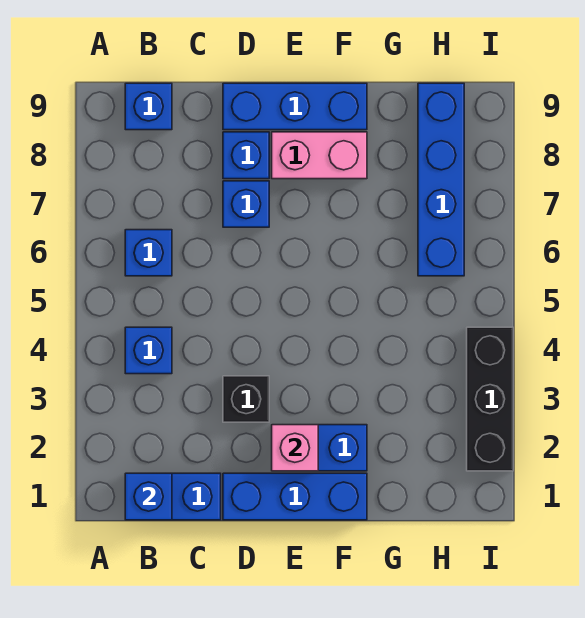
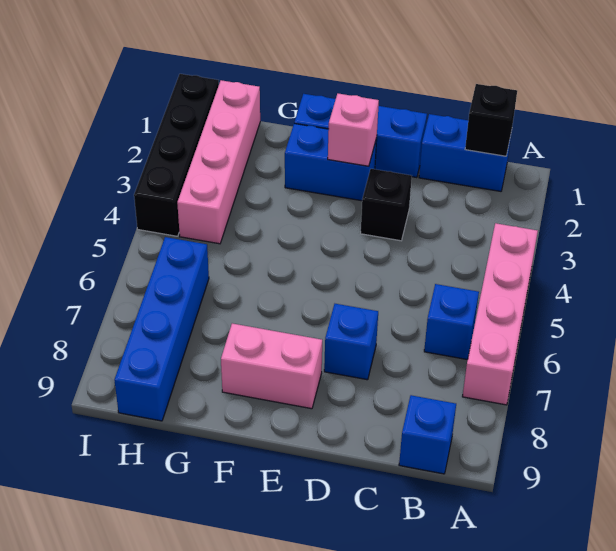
none -> pink brick A4:A7 level 1
blue brick B1 level 2 -> black brick B1 level 2
blue brick B4 level 1 -> none
blue brick D8 level 1 -> none
blue brick D9:F9 level 1 -> none
none -> pink brick H1:H4 level 1
black brick I2:I4 level 1 -> black brick I1:I4 level 1

